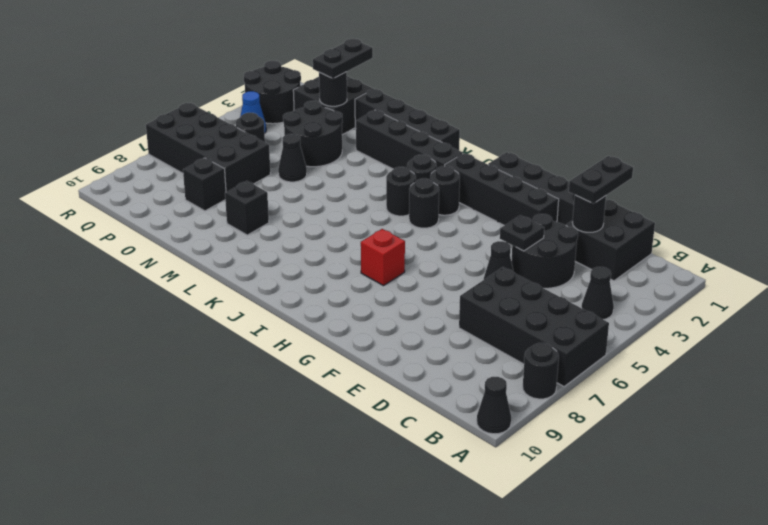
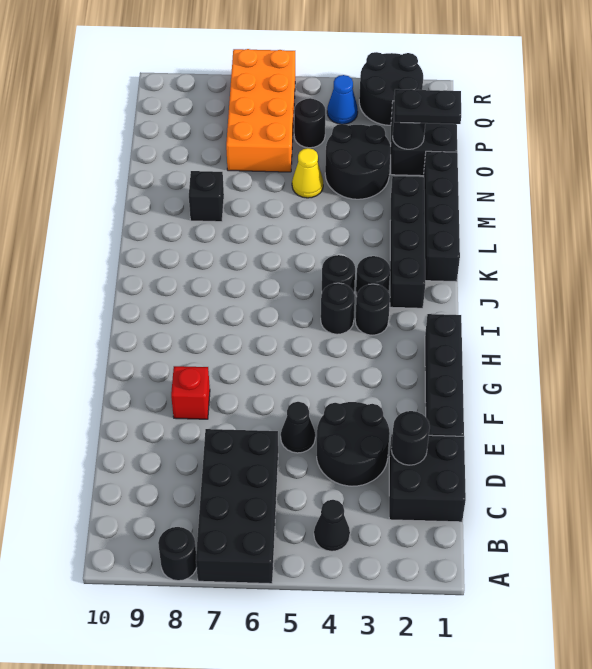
black cone A10 level 1 -> none
black plate D1:D2 level 3 -> none
black plate E4 level 2 -> none
black brick F2:I2 level 1 -> none
red brick H7 level 1 -> red brick F8 level 1
black cone N5 level 1 -> yellow cone N5 level 1
black brick O6:R7 level 1 -> orange brick O6:R7 level 1
black brick O8 level 1 -> none

